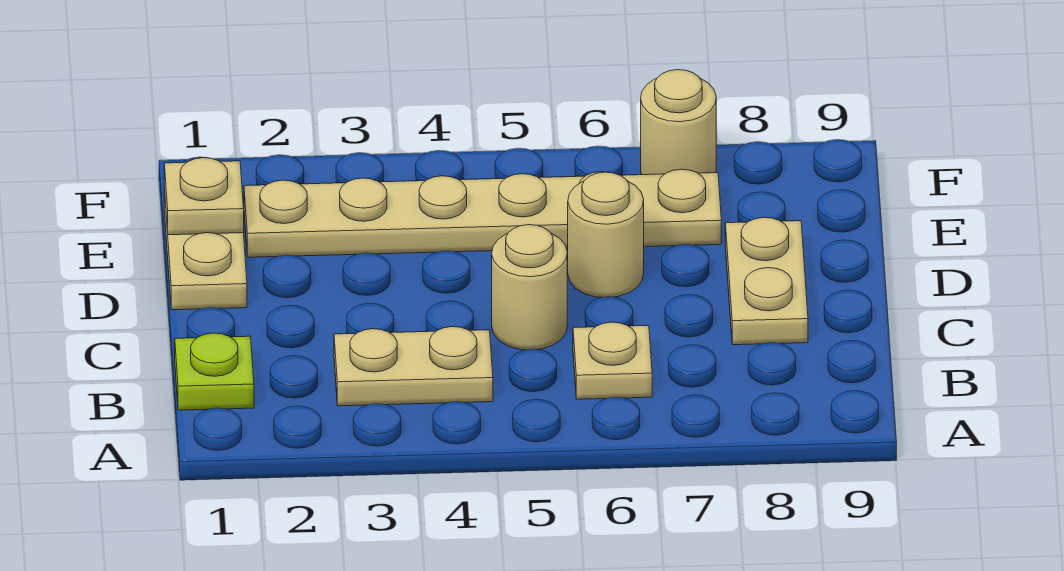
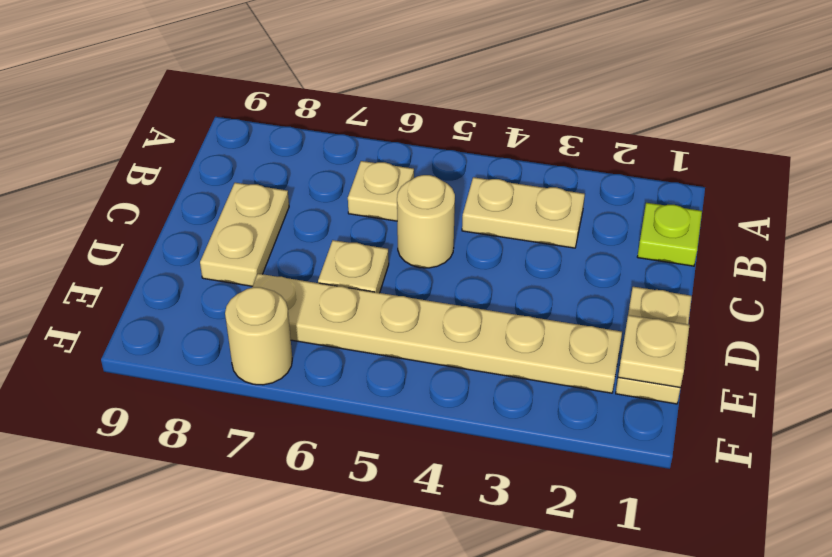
tan round brick D6 level 1 -> tan plate D6 level 1

